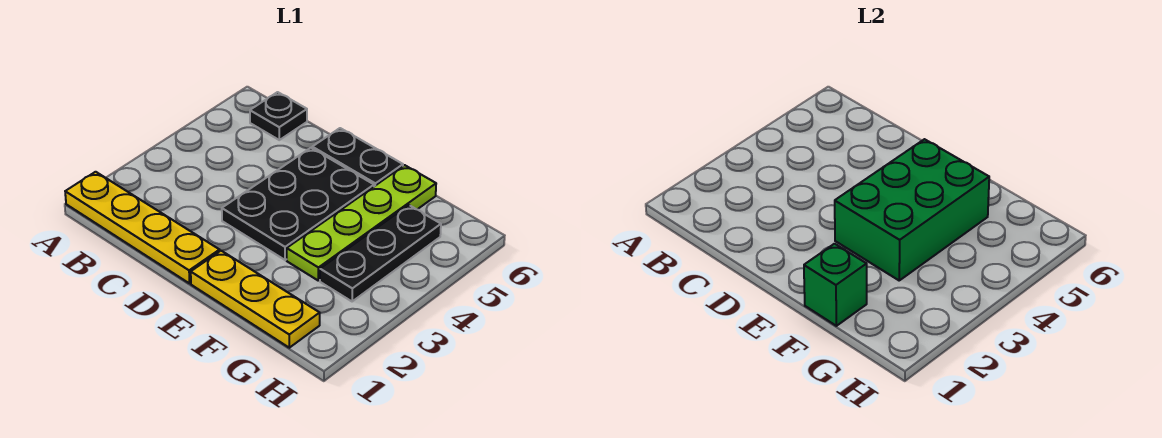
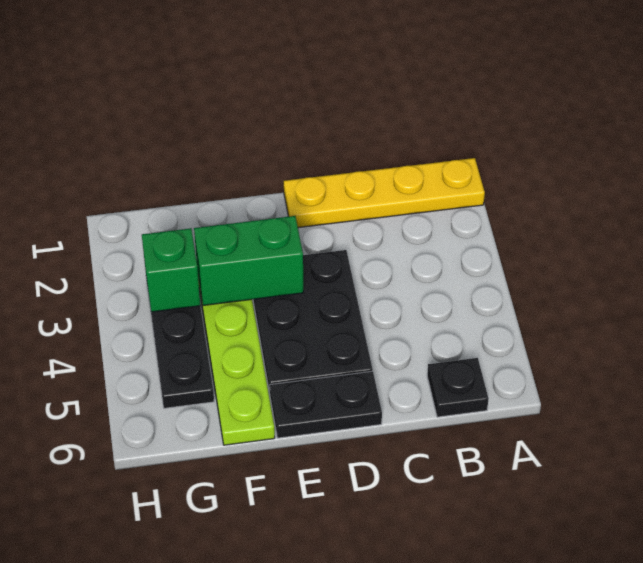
yellow plate E1:G1 level 1 -> none
green brick E3:F5 level 2 -> green brick E3:F3 level 2
green brick F1 level 2 -> green brick G3 level 2

